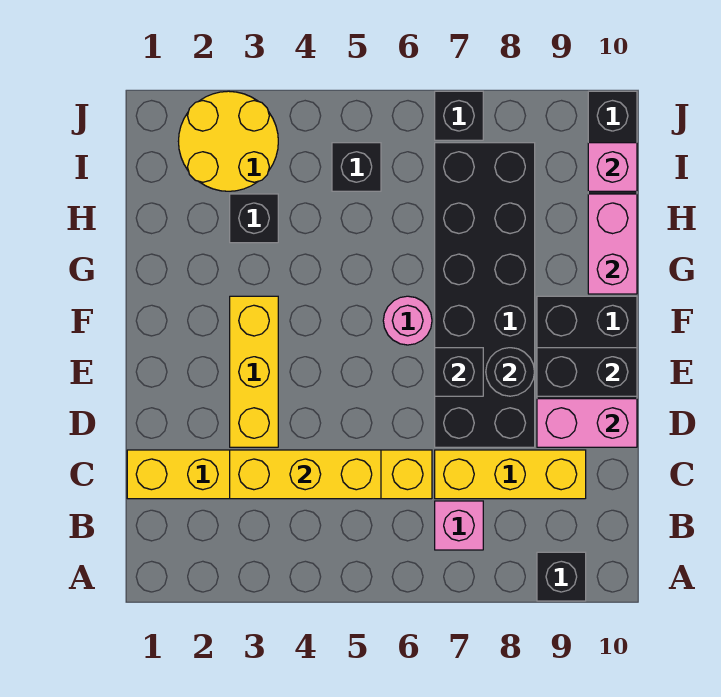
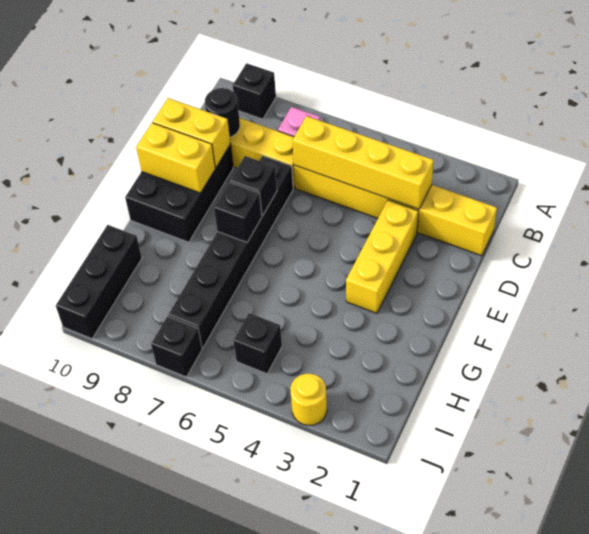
yellow brick C3:C5 level 2 -> yellow brick C3:C6 level 2
black brick D7:I8 level 1 -> black brick D7:I7 level 1
pink brick D9:D10 level 2 -> yellow brick D9:D10 level 2
black round brick E8 level 2 -> black round brick C9 level 2
black brick E9:E10 level 2 -> yellow brick E9:E10 level 2
pink round brick F6 level 1 -> none
pink brick G10:H10 level 2 -> none
black brick H3 level 1 -> black brick F7 level 2
yellow round brick I2:J3 level 1 -> yellow round brick J3 level 1
pink brick I10 level 2 -> none

